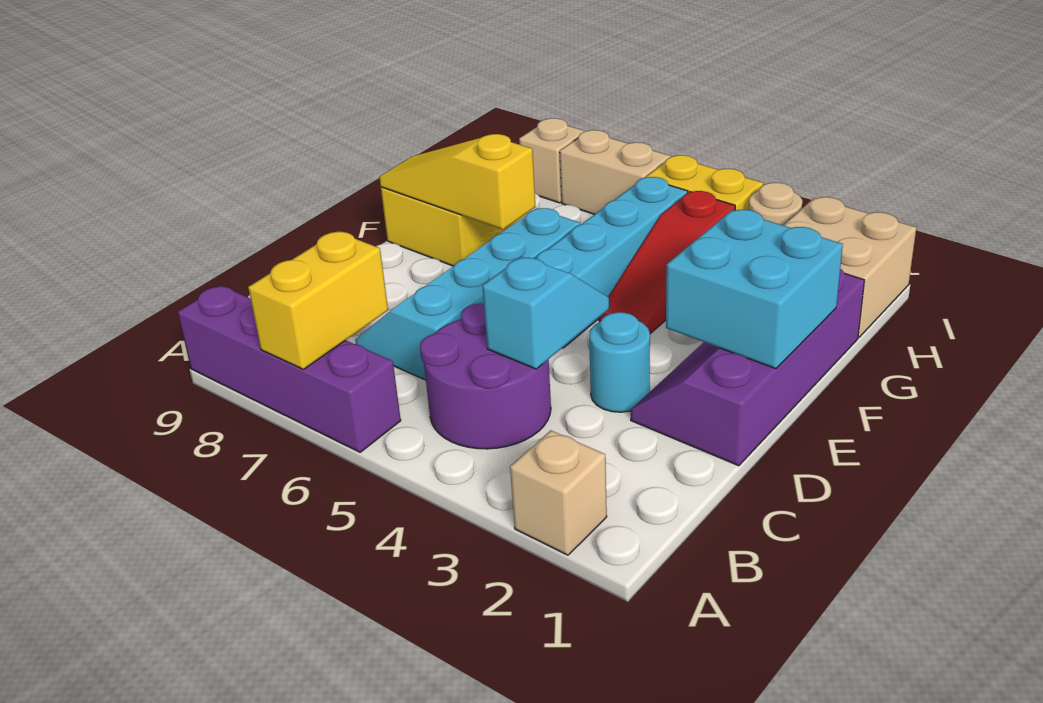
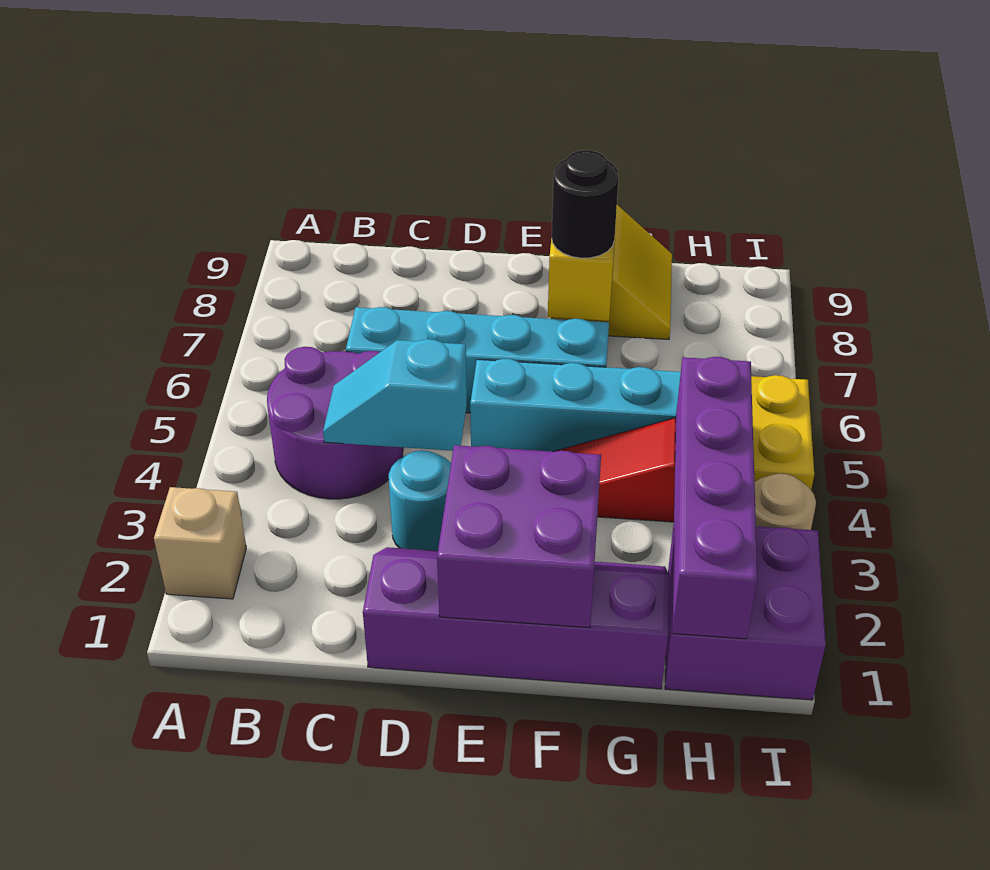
purple brick A6:A9 level 1 -> purple brick H1:H4 level 2
yellow brick A7:B7 level 2 -> none
cyan slope C4:D4 level 2 top C -> cyan slope C4:D4 level 2 top D
cyan brick E1:F2 level 2 -> purple brick E1:F2 level 2
none -> black round brick F7 level 3
tan brick H1:I2 level 1 -> purple brick H1:I2 level 1
tan brick I6:I7 level 1 -> none
tan brick I8 level 1 -> none

